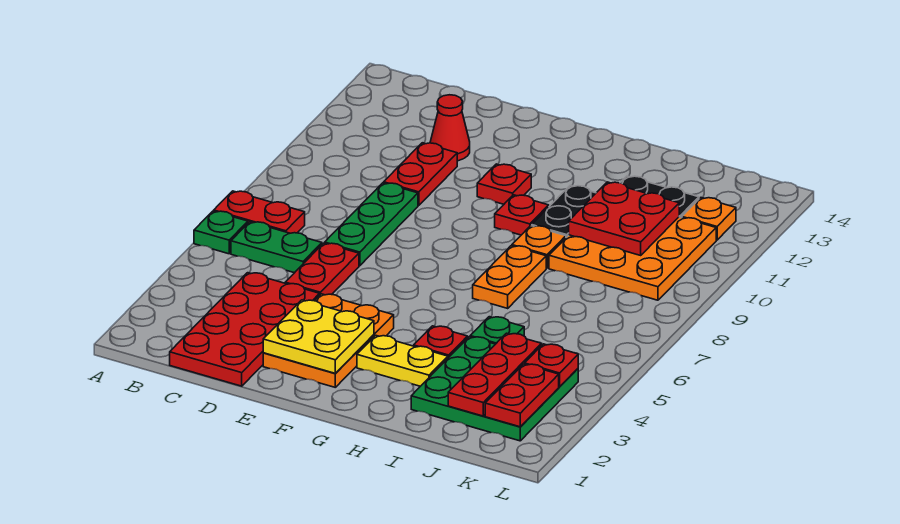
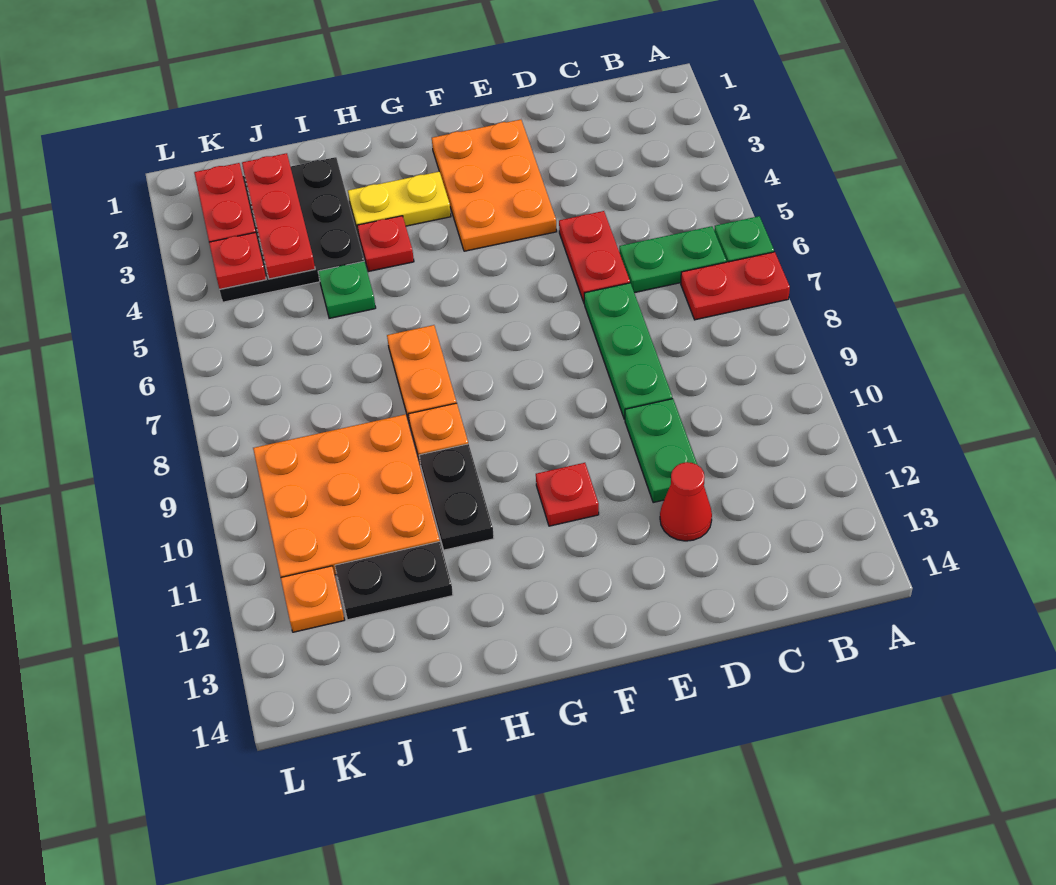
red plate C1:D4 level 1 -> none
red plate D10:D11 level 1 -> green plate D10:D11 level 1
yellow plate E2:F3 level 2 -> none
red plate G10 level 1 -> none
green plate I2:K4 level 1 -> black plate I2:K4 level 1
red plate I10:J11 level 2 -> none

